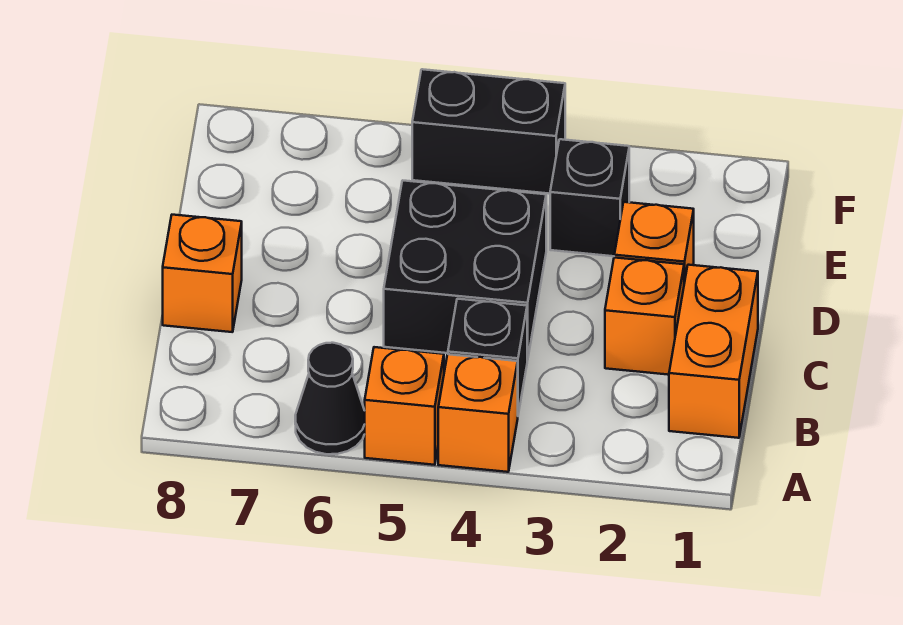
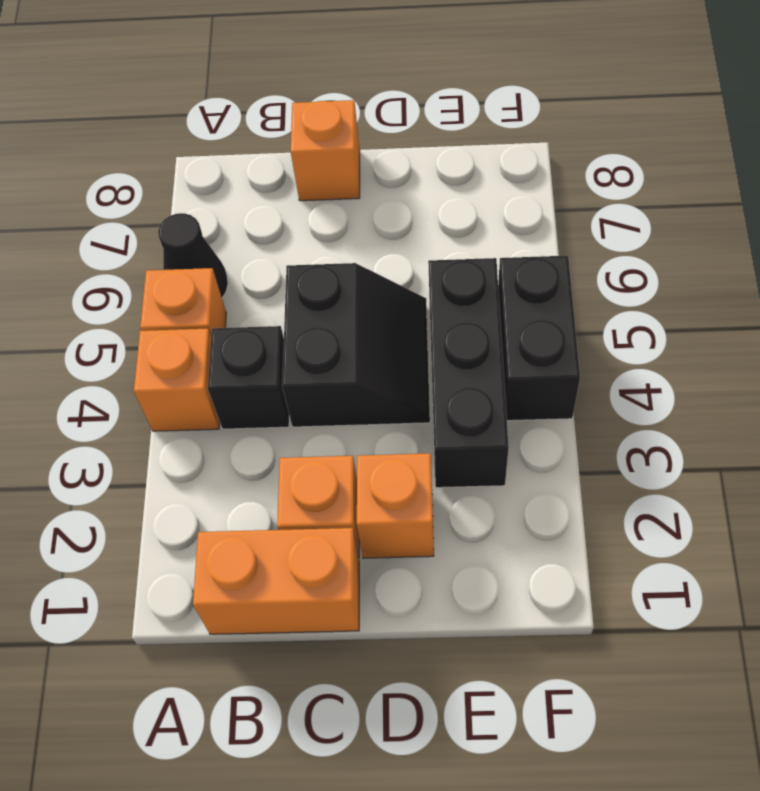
black brick C4:D5 level 1 -> black slope C4:D5 level 1 top C
black brick E3 level 1 -> black brick E3:E5 level 1

